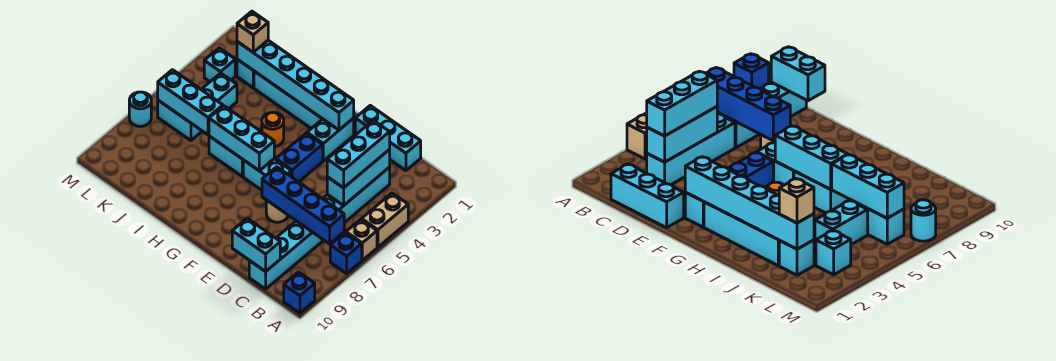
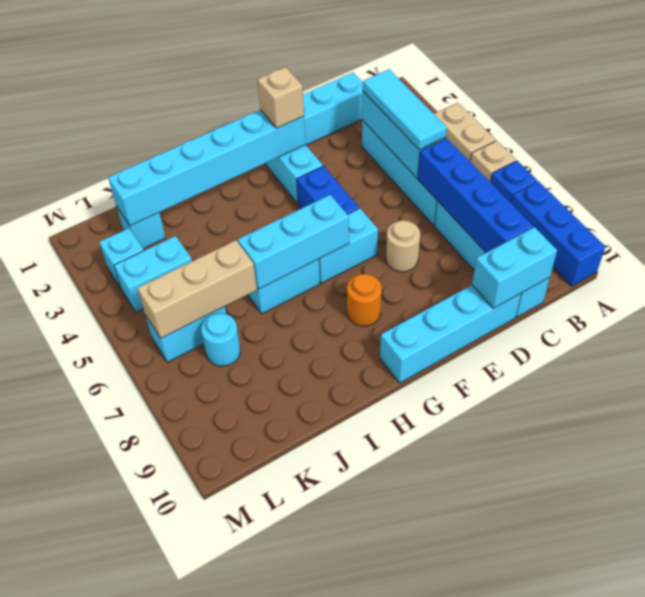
blue brick A10 level 1 -> blue brick A8:A10 level 1
blue brick B7:E7 level 2 -> blue brick C6:C9 level 2
cyan brick C3:C5 level 3 -> cyan tile C3:C5 level 3
cyan brick G2:J2 level 1 -> cyan brick D10:G10 level 1
orange round brick H4 level 1 -> orange round brick G8 level 1
cyan brick J6:L6 level 2 -> tan brick J6:L6 level 2
tan brick K2 level 3 -> tan brick F2 level 3
cyan brick K4:K5 level 1 -> cyan brick K4:L4 level 1
cyan round brick M7 level 1 -> cyan round brick K7 level 1

